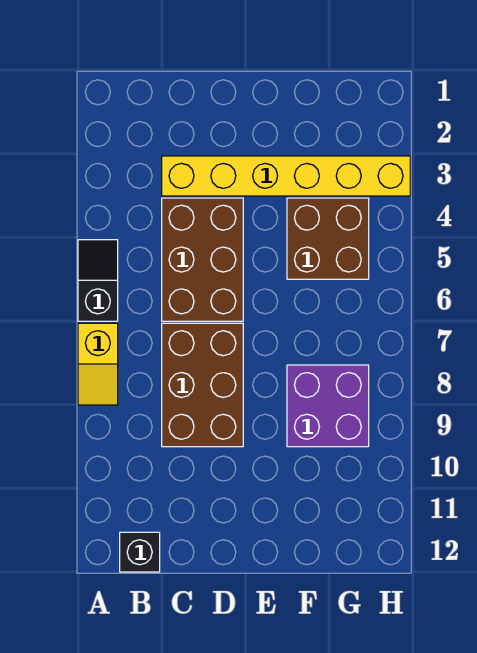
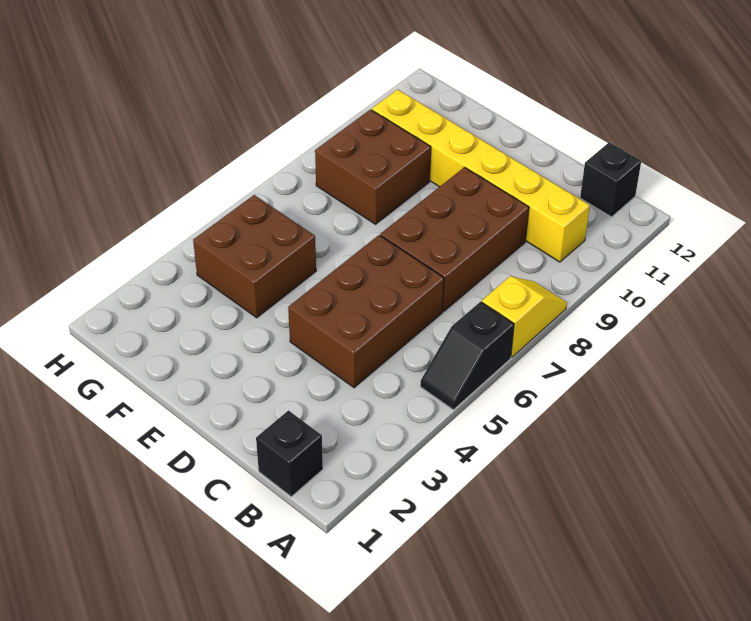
none -> black brick B1 level 1
yellow brick C3:H3 level 1 -> yellow brick B10:G10 level 1
purple brick F8:G9 level 1 -> brown brick F8:G9 level 1

